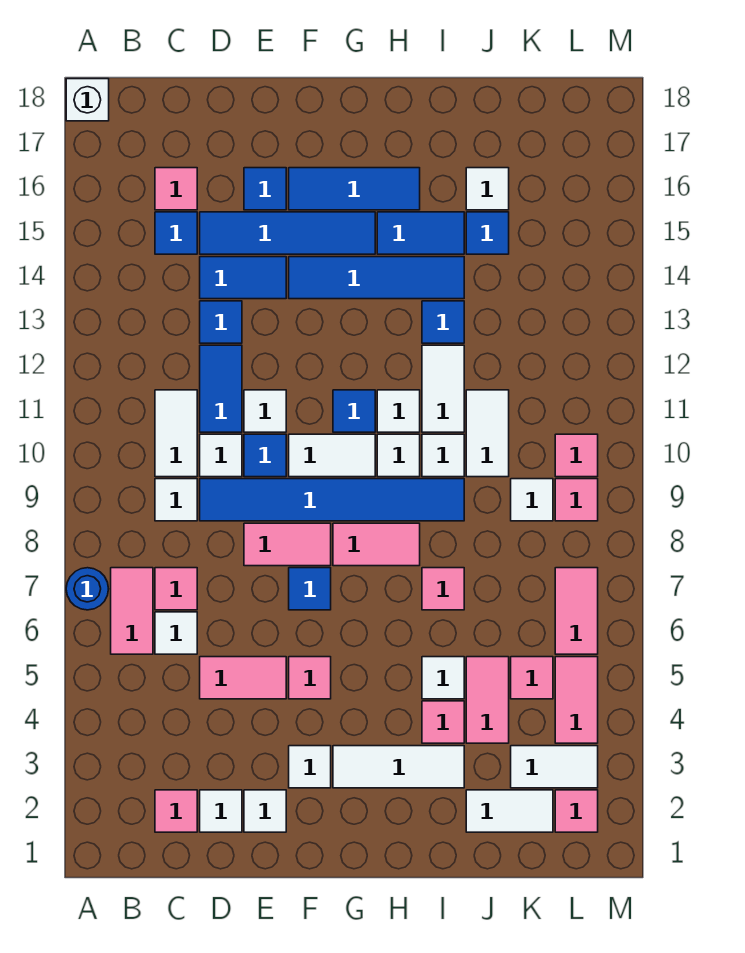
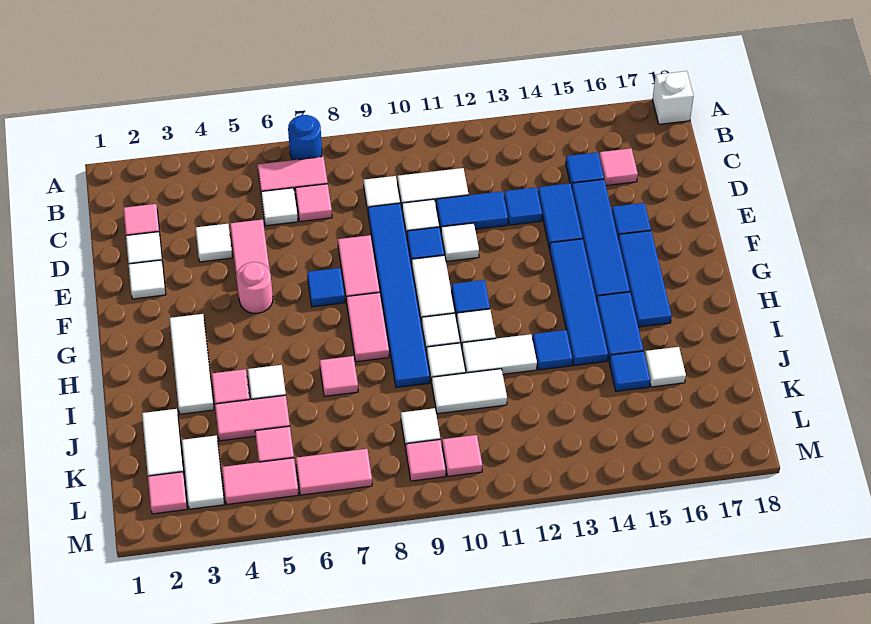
white tile F3 level 1 -> white tile D4 level 1
pink tile F5 level 1 -> pink round brick F5 level 1

